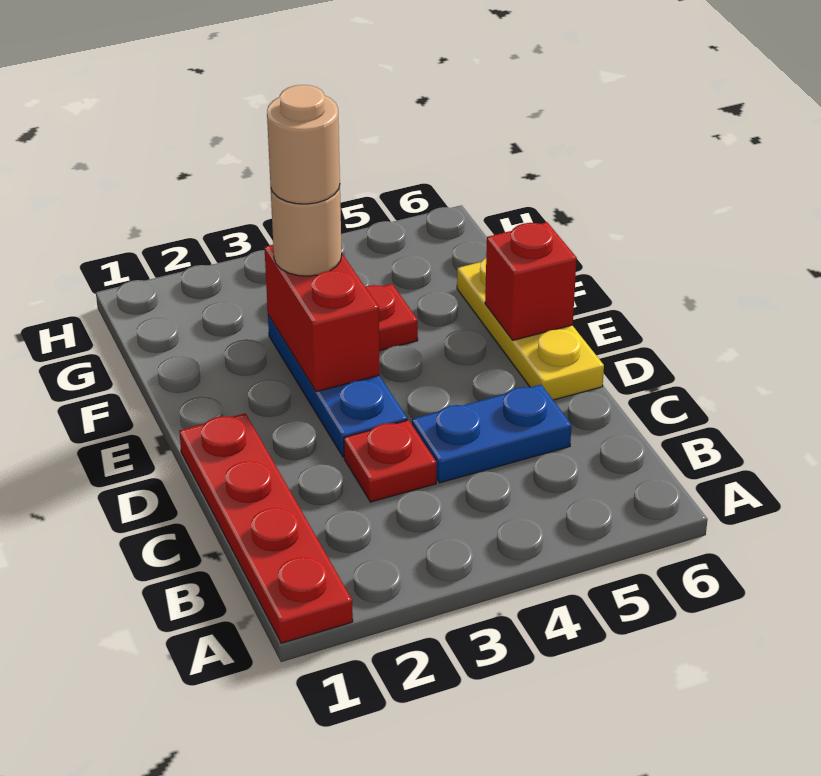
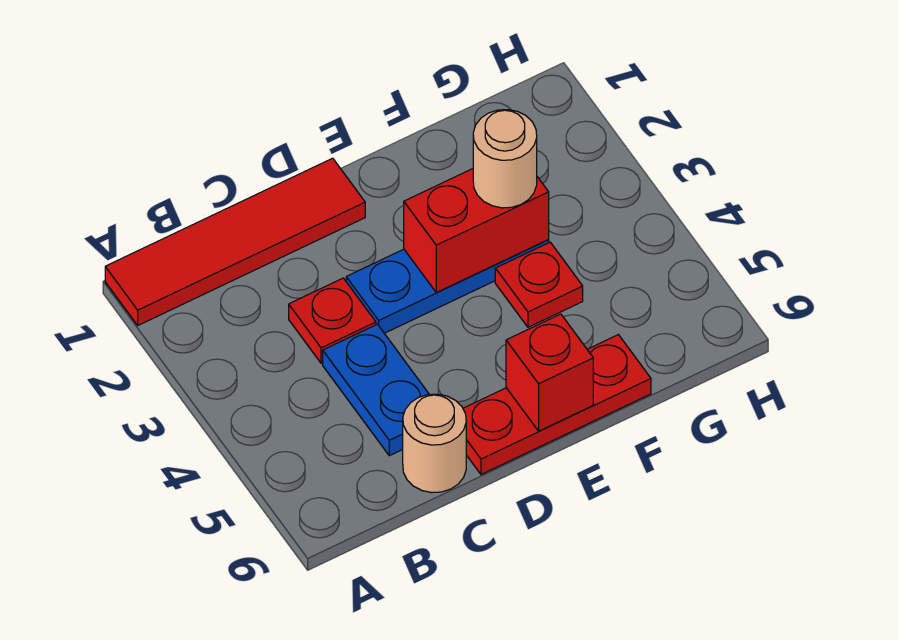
red plate A1:D1 level 1 -> red tile A1:D1 level 1
yellow plate D6:F6 level 1 -> red plate D6:F6 level 1
tan round brick F3 level 4 -> tan round brick C6 level 1

